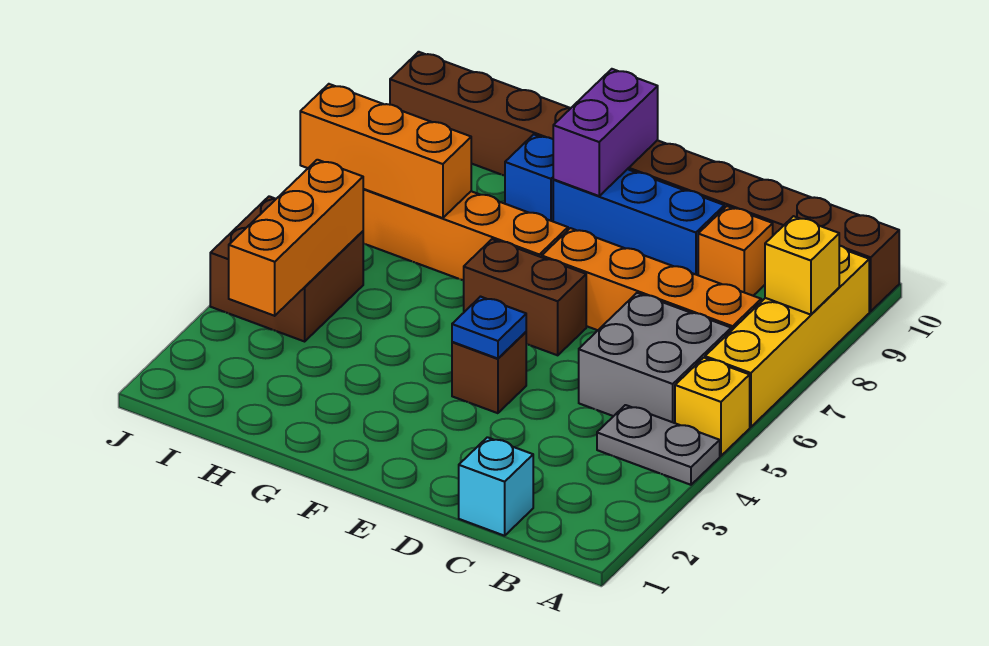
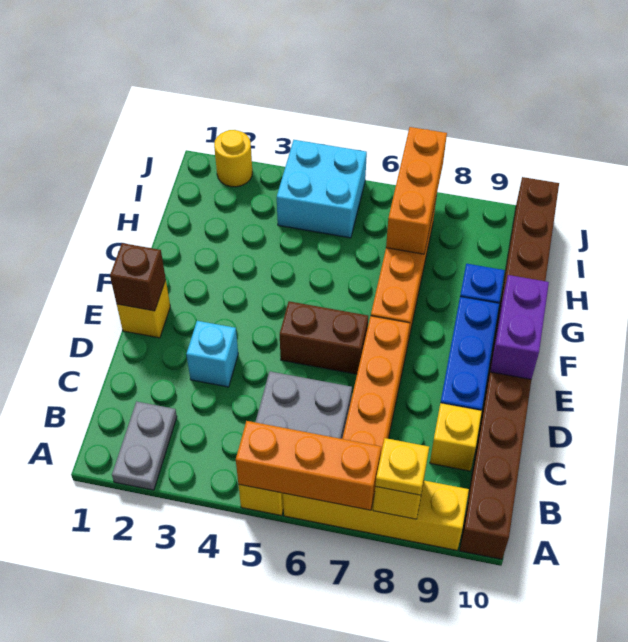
grey plate A4:B4 level 1 -> grey plate A2:B2 level 1
none -> yellow plate A8 level 3
cyan brick C1 level 1 -> cyan brick D3 level 1
orange brick C9 level 1 -> yellow brick C9 level 1
none -> yellow brick E1 level 1
brown brick E4 level 1 -> brown brick E1 level 2
blue plate E4 level 2 -> none
brown brick E6:F6 level 1 -> brown brick E5:E6 level 1
purple brick F9:F10 level 2 -> purple brick E10:F10 level 2
orange brick I3:I5 level 2 -> orange brick A5:A7 level 2
brown brick I4:J5 level 1 -> cyan brick I4:J5 level 1
none -> yellow round brick J2 level 1

